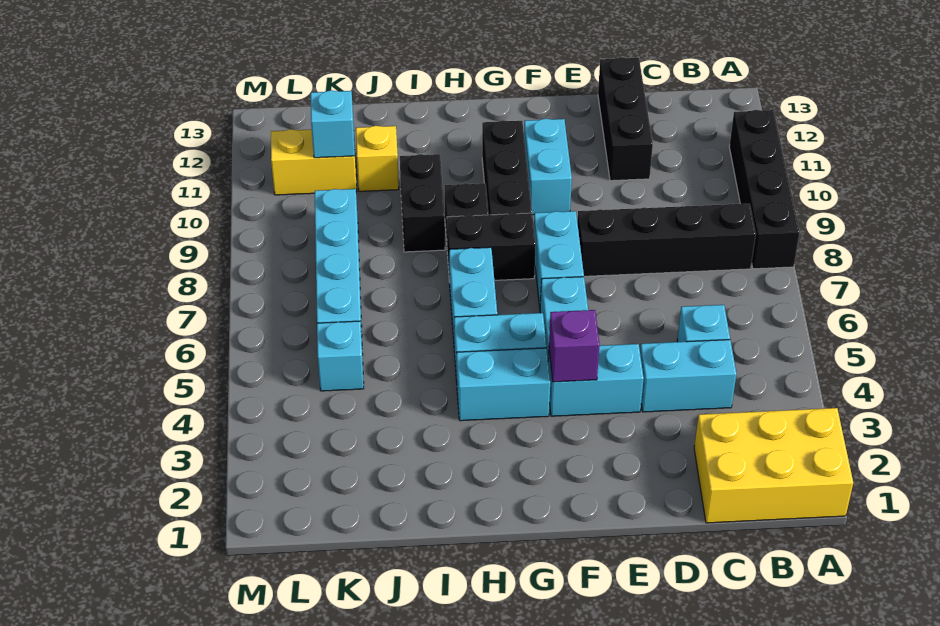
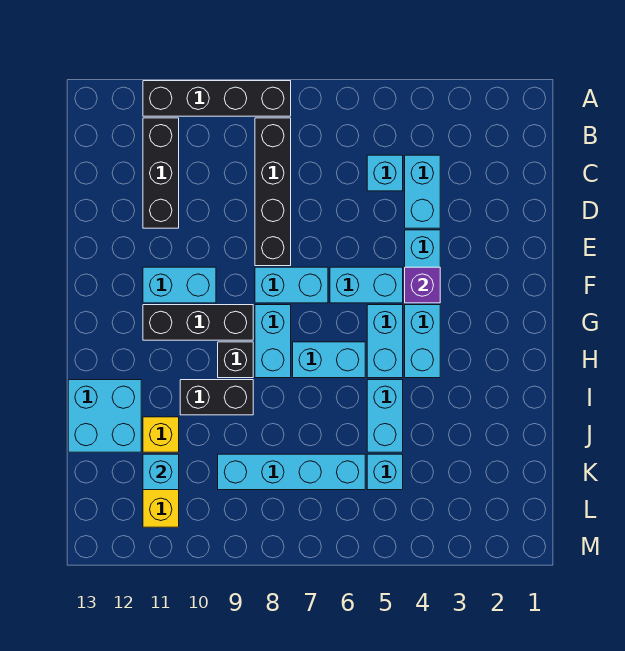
yellow brick A1:C2 level 1 -> none
black brick D11:D13 level 1 -> black brick B11:D11 level 1
black brick G8:H8 level 1 -> cyan brick G8:H8 level 1
none -> cyan brick I5:J5 level 1
none -> cyan brick I12:J13 level 1

